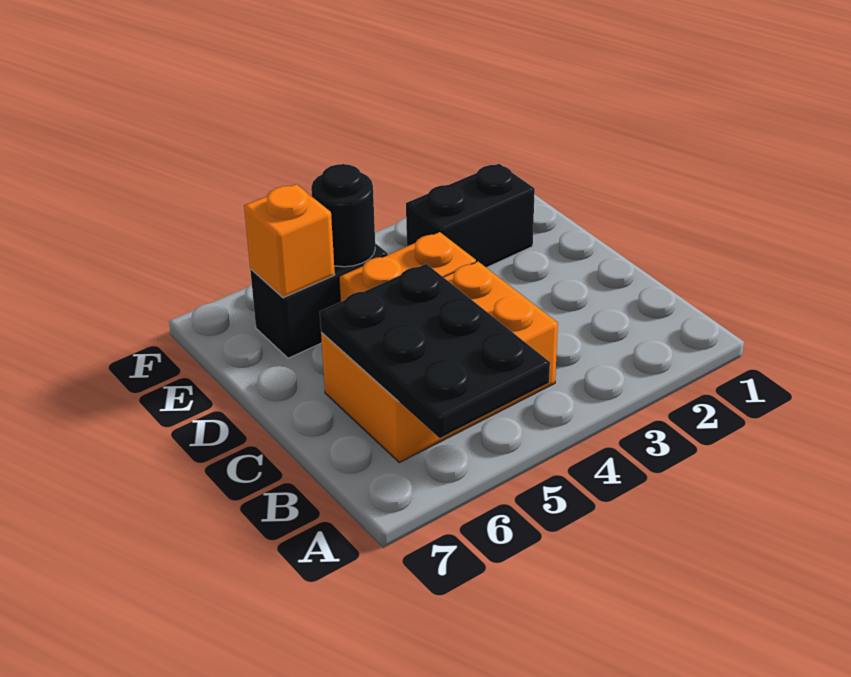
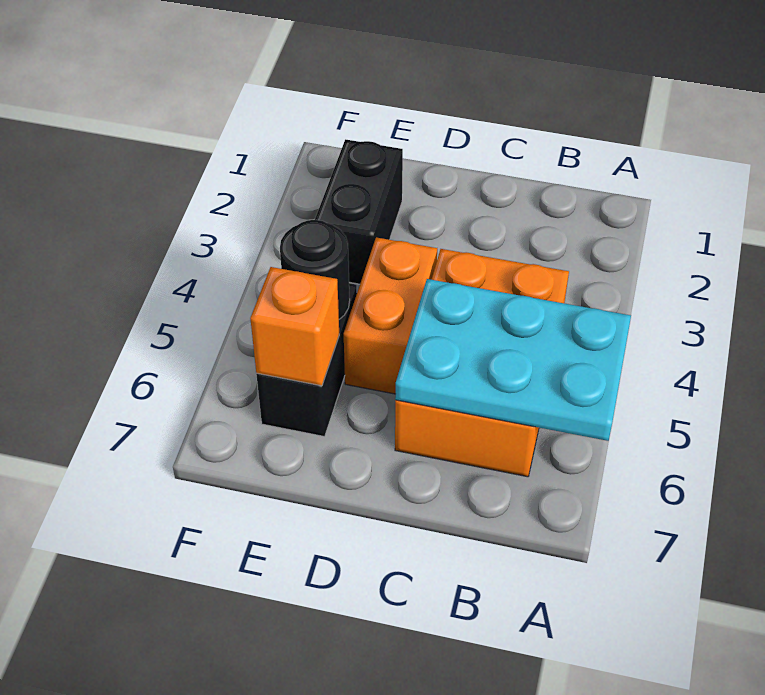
black plate A5:C6 level 2 -> cyan plate A5:C6 level 2

